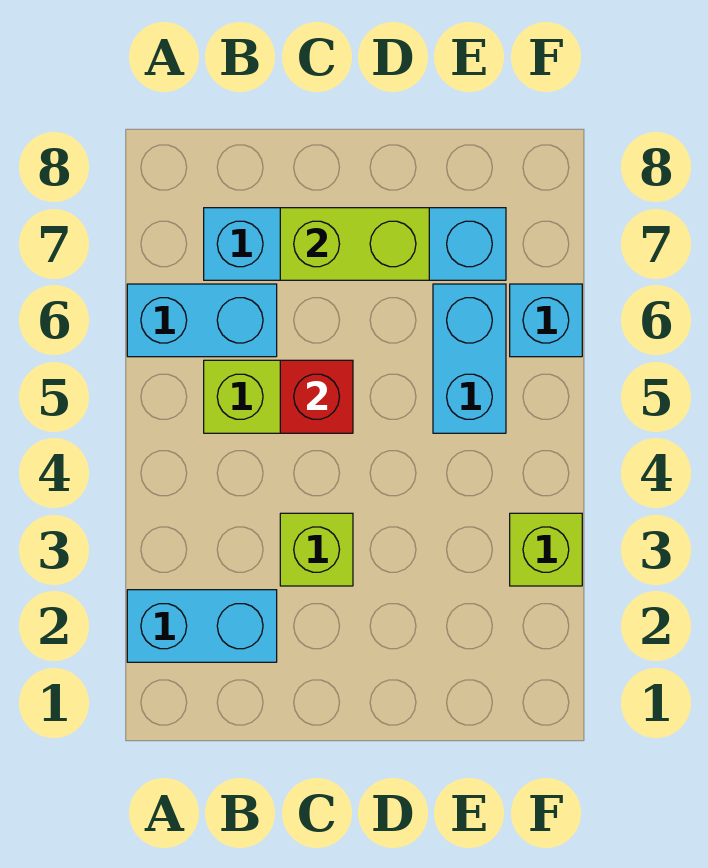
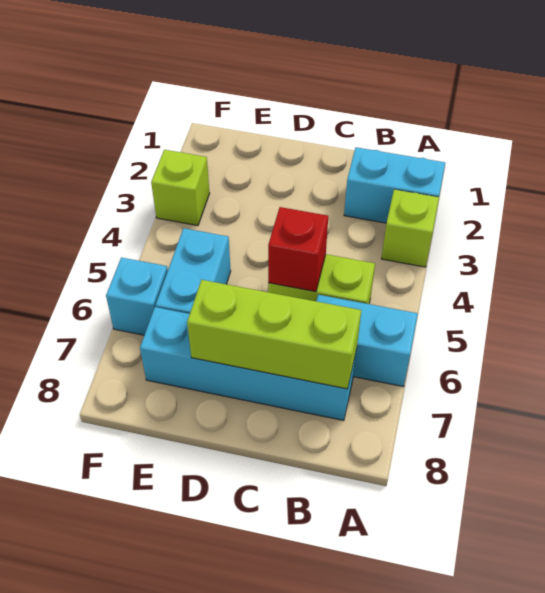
lime brick C3 level 1 -> lime brick A3 level 1
lime brick C7:D7 level 2 -> lime brick B7:D7 level 2

